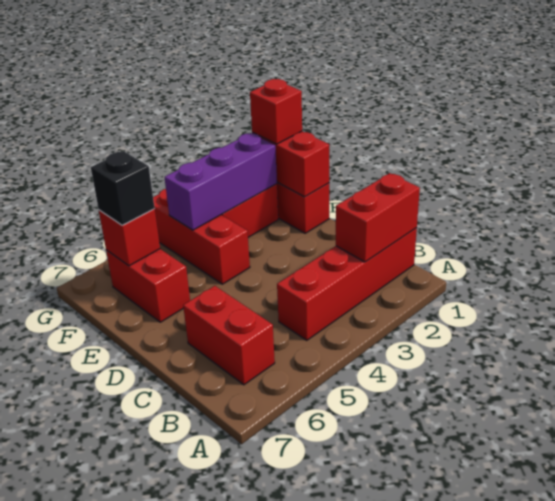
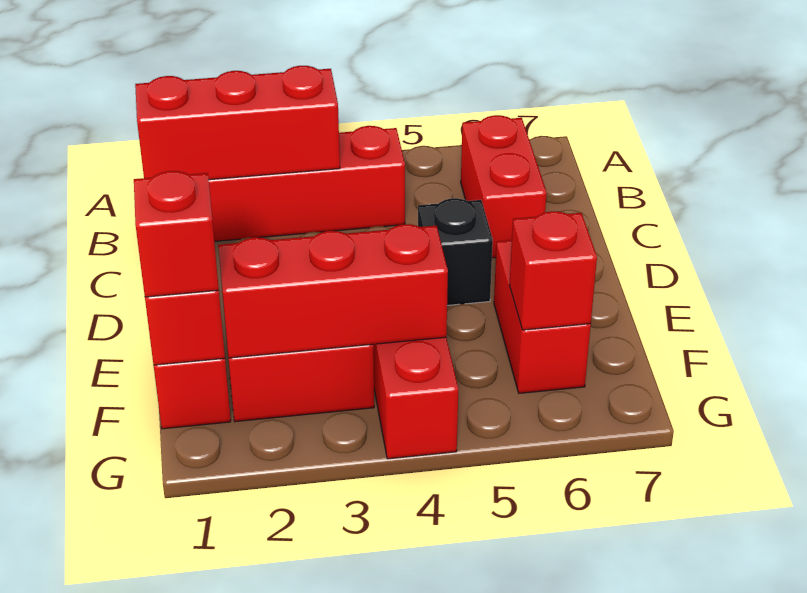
red brick B1:B2 level 2 -> red brick B1:B3 level 2
purple brick F2:F4 level 2 -> red brick F2:F4 level 2
black brick F6 level 3 -> black brick D5 level 1

